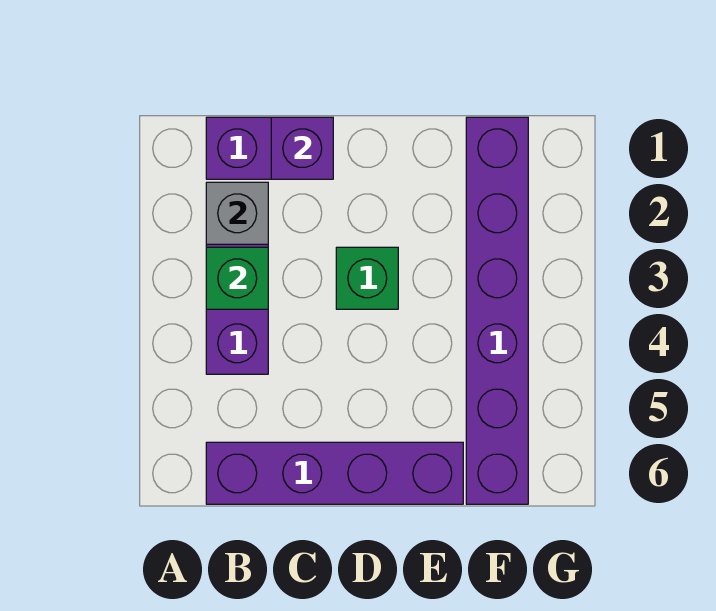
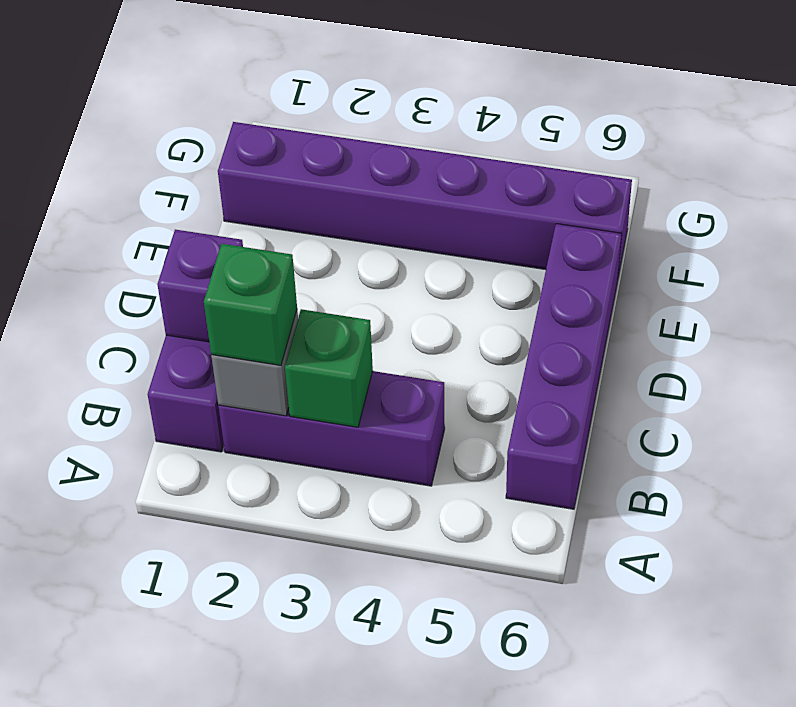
green brick D3 level 1 -> green brick B2 level 3

